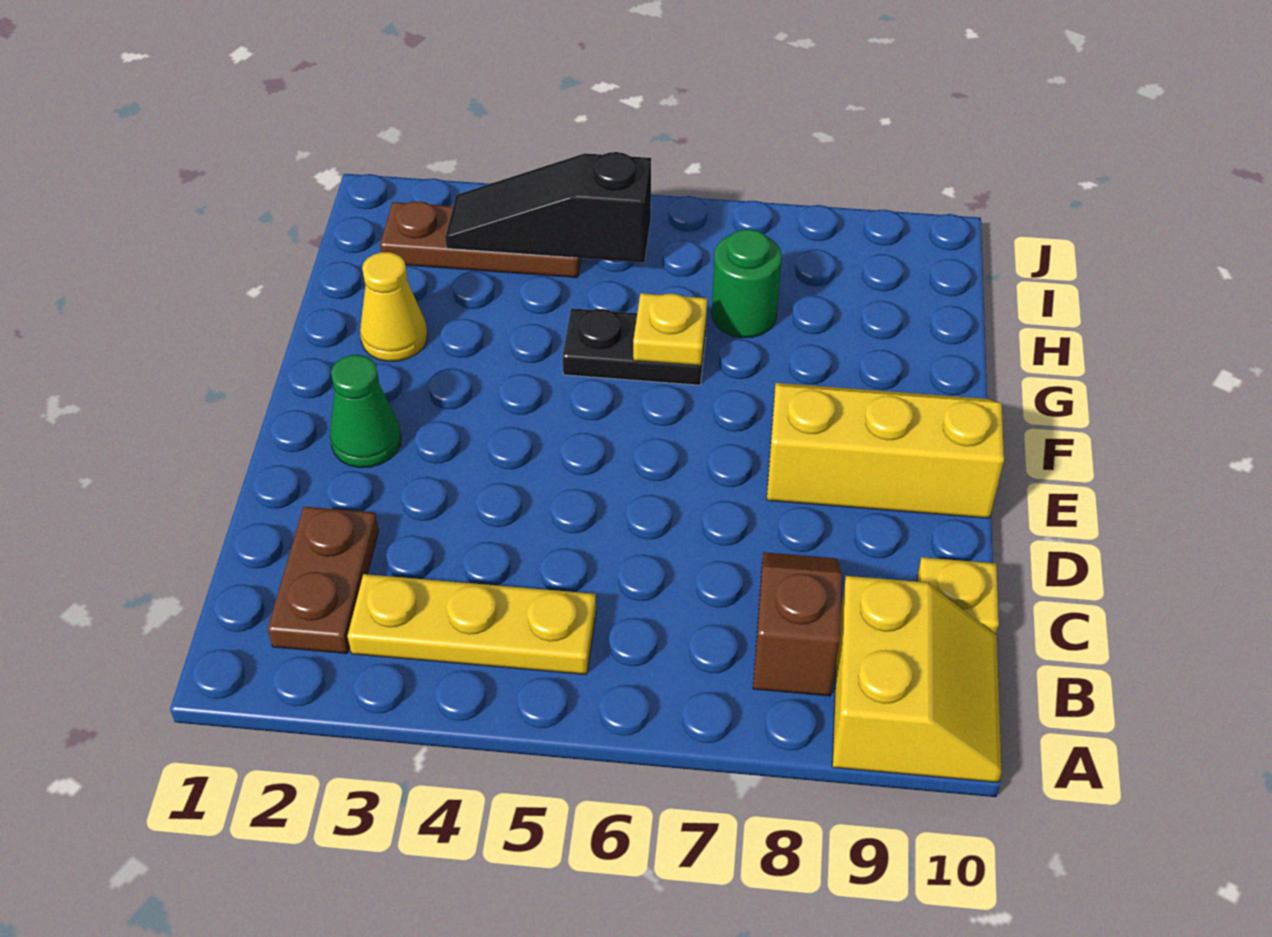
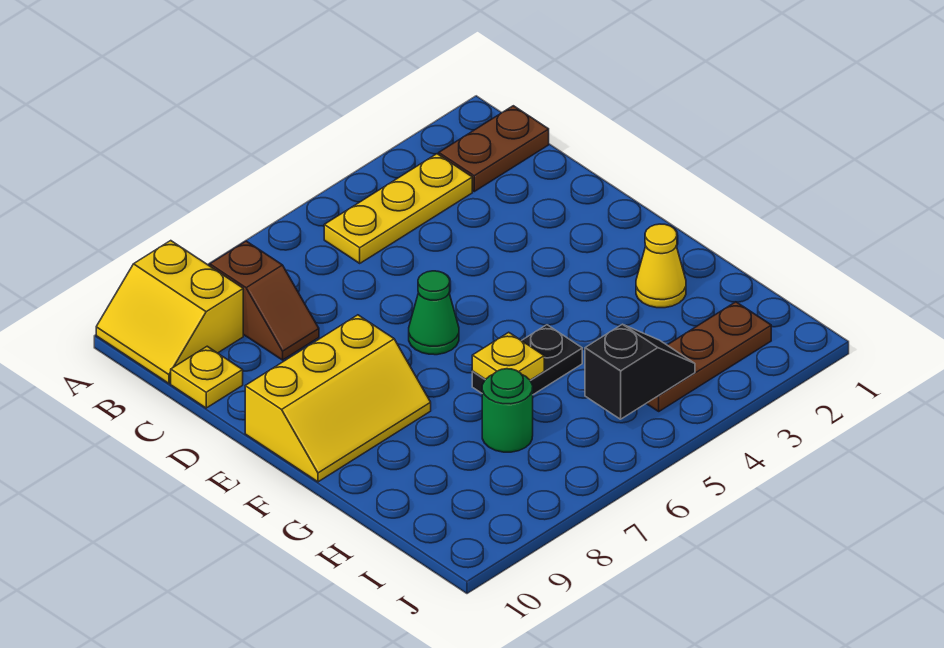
brown plate B2:C2 level 1 -> brown plate B1:B2 level 1
green cone E2 level 1 -> green cone E6 level 1
black slope I3:I5 level 2 top 5 -> black slope I4:I5 level 2 top 5

